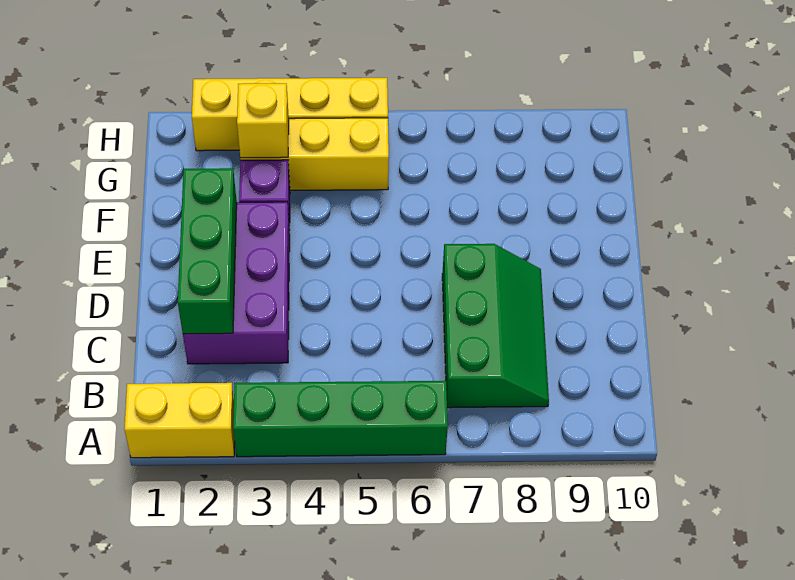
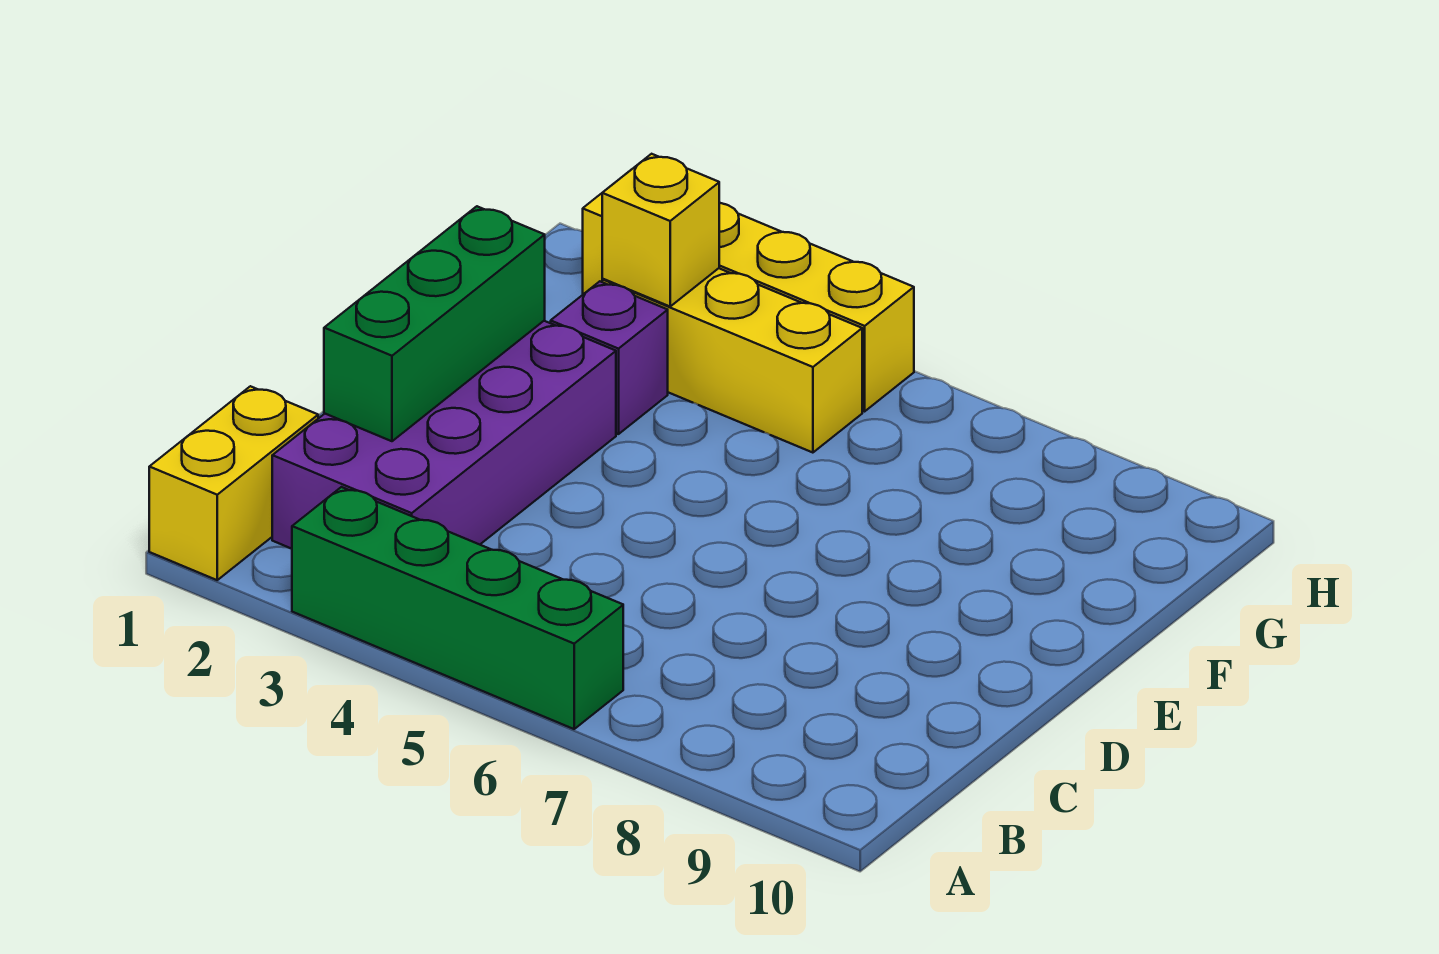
yellow brick A1:A2 level 1 -> yellow brick A1:B1 level 1
green slope B7:D8 level 1 top 7 -> none
purple brick C2:E3 level 1 -> purple brick B2:E3 level 1

